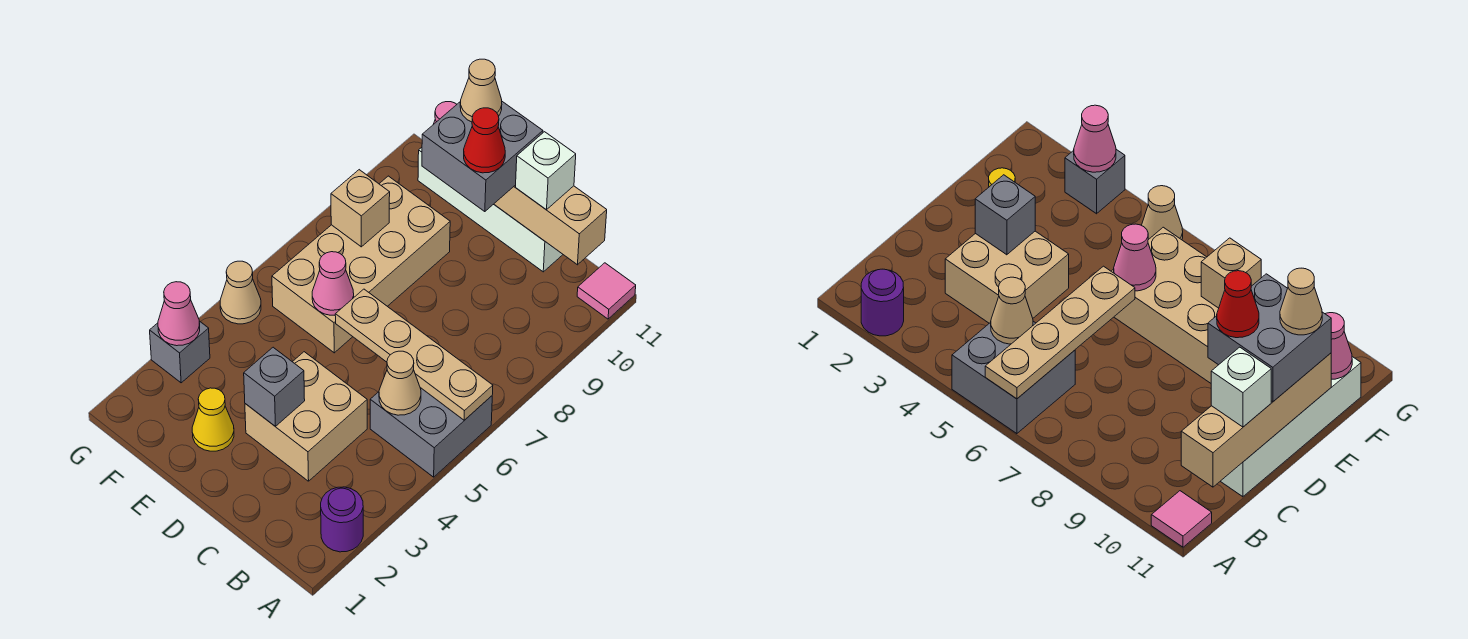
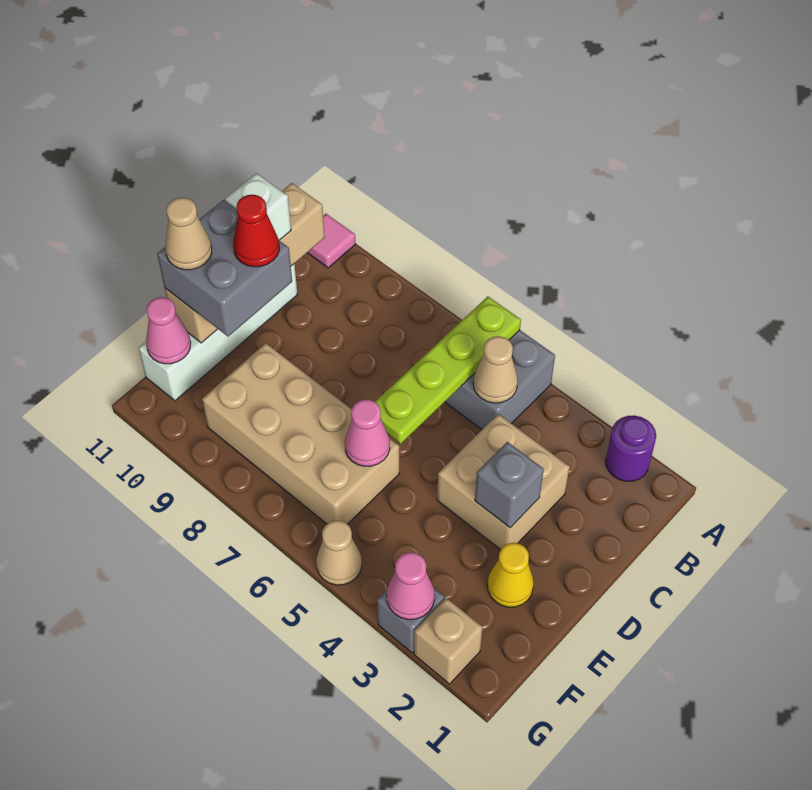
tan plate A6:D6 level 2 -> lime plate A6:D6 level 2
tan brick F8 level 2 -> tan brick G2 level 1

